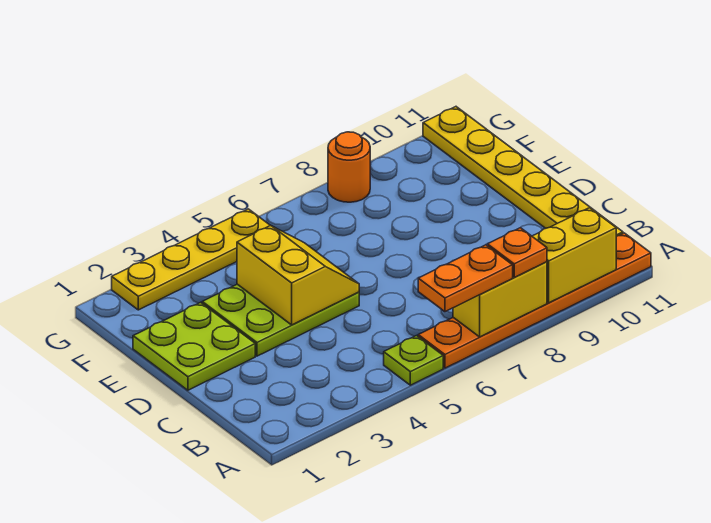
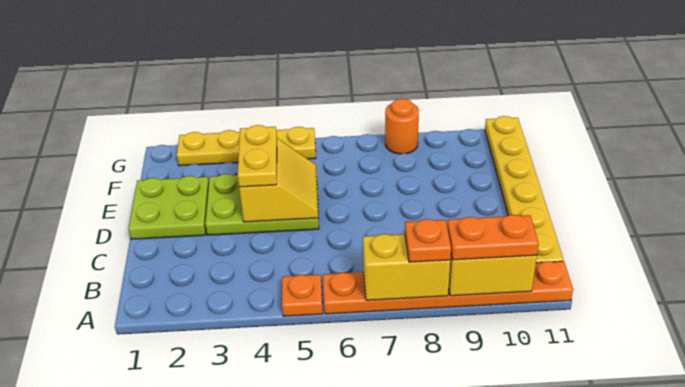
lime plate A5 level 1 -> orange plate A5 level 1
orange plate A6:A7 level 3 -> orange plate A9:A10 level 3
none -> yellow plate D4:E4 level 3

